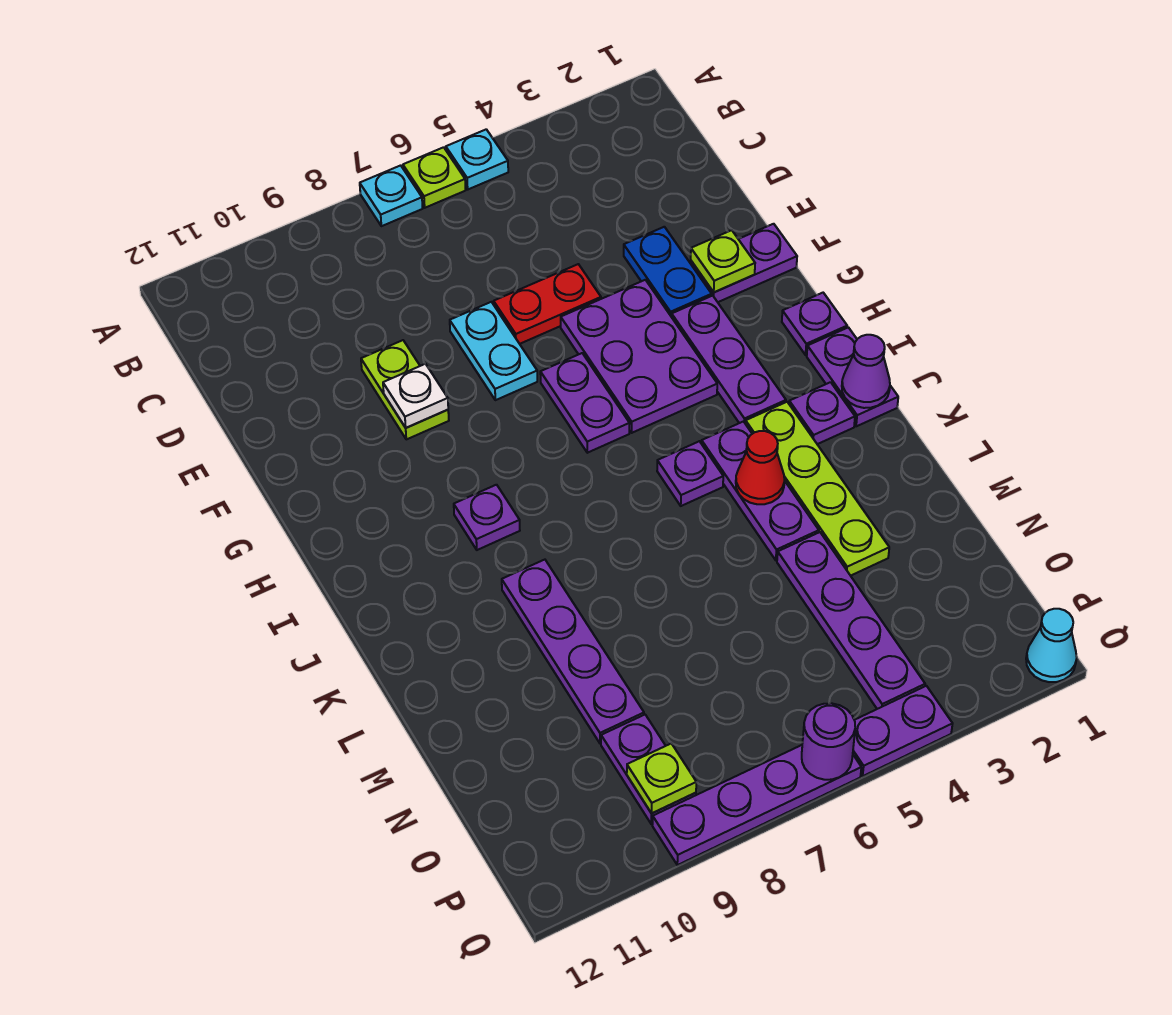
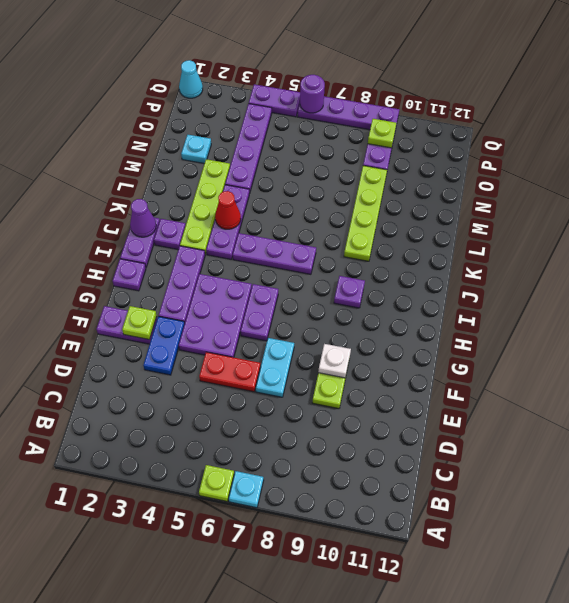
cyan plate A5 level 1 -> cyan plate N2 level 1
purple plate J5 level 1 -> purple plate J5:J7 level 1
purple plate K9:N9 level 1 -> lime plate K9:N9 level 1

